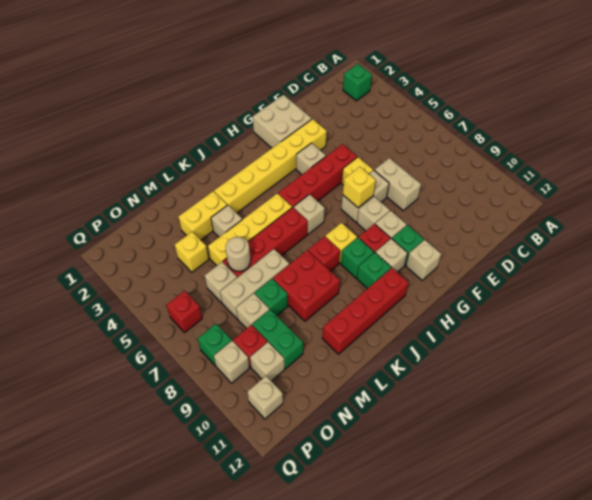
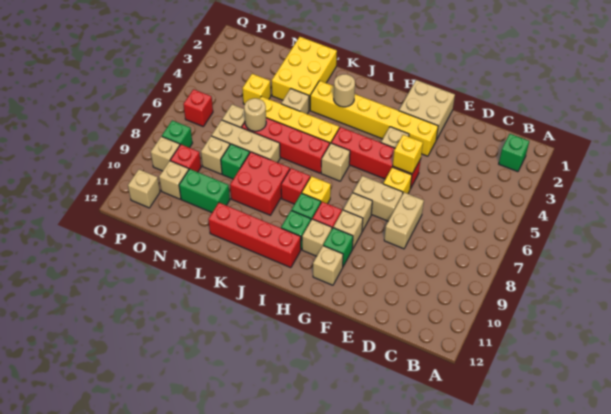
yellow brick G7 level 2 -> yellow brick F5 level 2
none -> tan round brick J3 level 2
yellow brick L3:M3 level 1 -> yellow brick L1:M3 level 1
green brick N9:N10 level 1 -> green brick M10:N10 level 1

